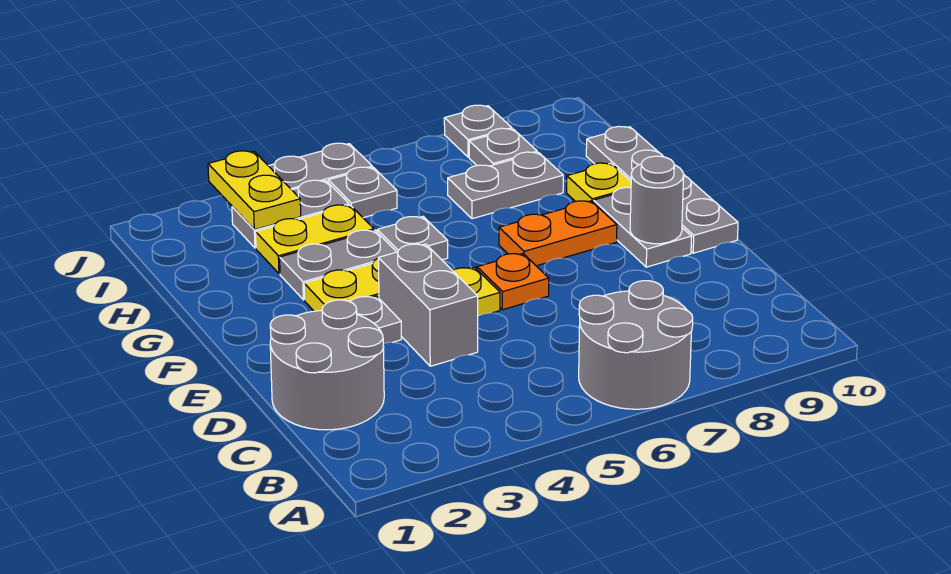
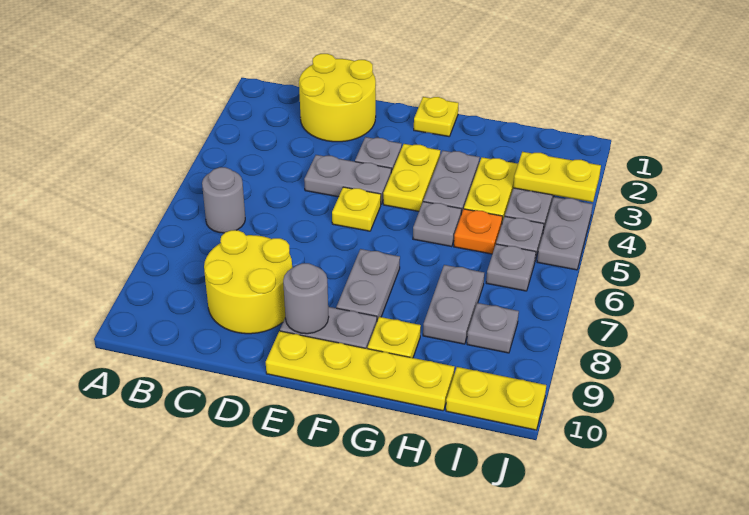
grey round brick A6:B7 level 1 -> grey round brick B6 level 1
grey round brick C1:D2 level 1 -> yellow round brick C1:D2 level 1
none -> yellow round brick C8:D9 level 1
grey brick D4:E4 level 1 -> grey plate D4:E4 level 1
orange plate E6 level 1 -> orange plate H5 level 1
grey plate E10:H10 level 1 -> yellow plate E10:H10 level 1
none -> yellow plate F1 level 1
orange plate F7:F8 level 1 -> grey plate F7:F8 level 1
none -> yellow plate I10:J10 level 1
grey plate J8 level 1 -> grey plate I6 level 1

